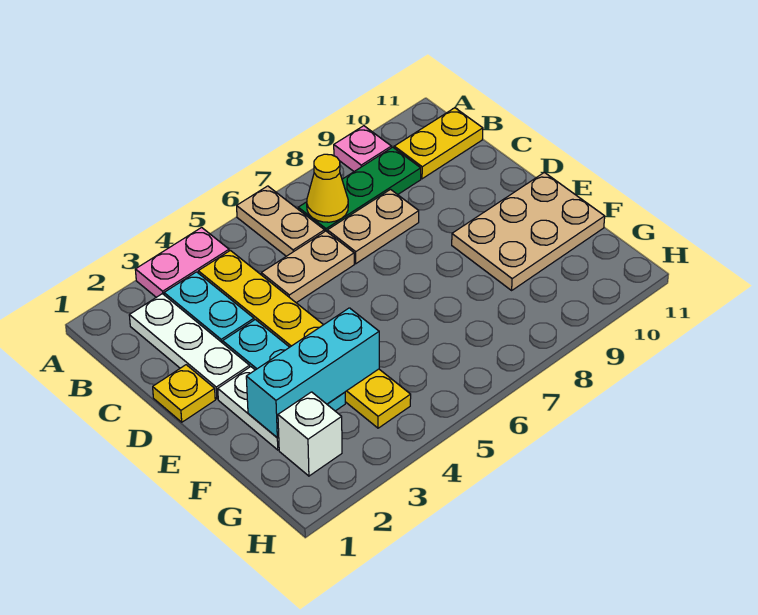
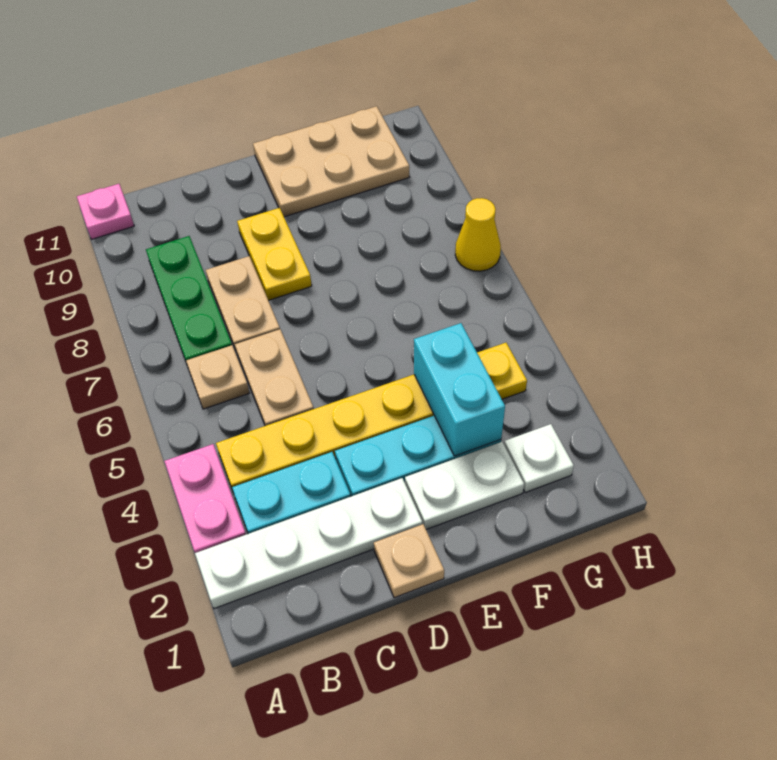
tan plate A6:B6 level 1 -> tan plate B6 level 1
pink plate A9 level 1 -> pink plate A11 level 1
white plate B2:D2 level 1 -> white plate A2:D2 level 1
yellow cone B7 level 2 -> yellow cone H7 level 1
yellow plate B10:B11 level 1 -> yellow plate D8:D9 level 1
yellow plate D1 level 1 -> tan plate D1 level 1
tan plate E9:F11 level 1 -> tan plate E10:G11 level 1
cyan brick F2:F4 level 2 -> cyan brick F3:F4 level 2
white brick G2 level 1 -> white plate G2 level 1

